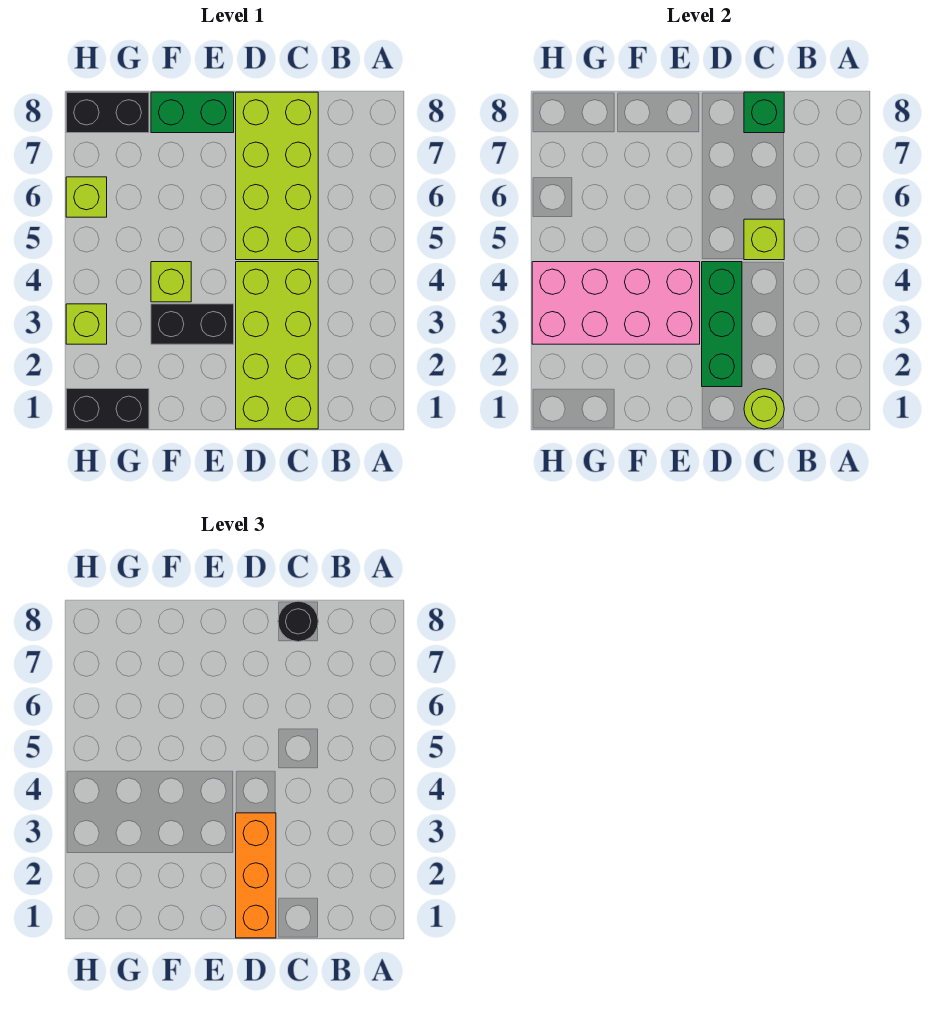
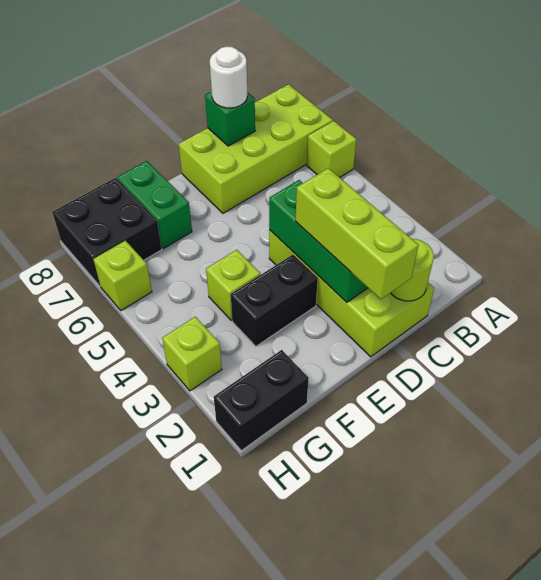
lime brick C5:D8 level 1 -> lime brick A7:D8 level 1
lime brick C5 level 2 -> lime brick A6 level 1
black round brick C8 level 3 -> white round brick C8 level 3
orange brick D1:D3 level 3 -> lime brick D1:D3 level 3
pink brick E3:H4 level 2 -> none
green brick E8:F8 level 1 -> green brick F7:F8 level 1
black brick G8:H8 level 1 -> black brick G7:H8 level 1

